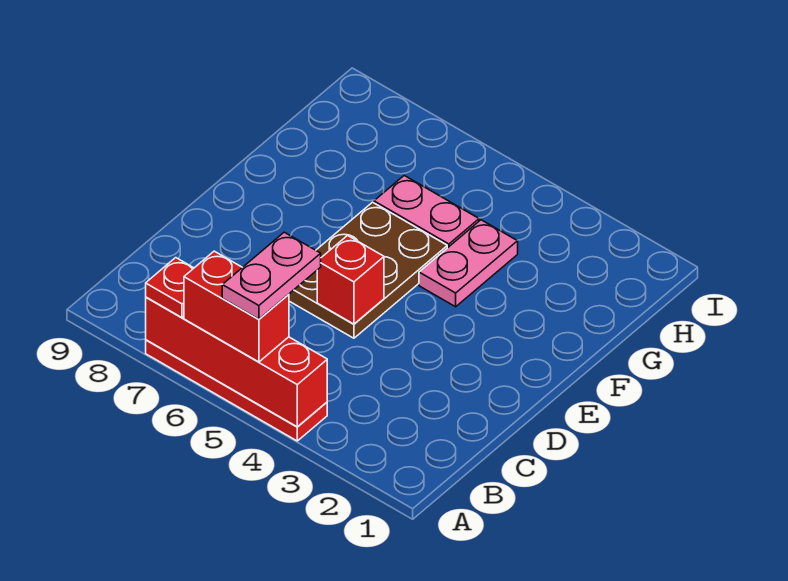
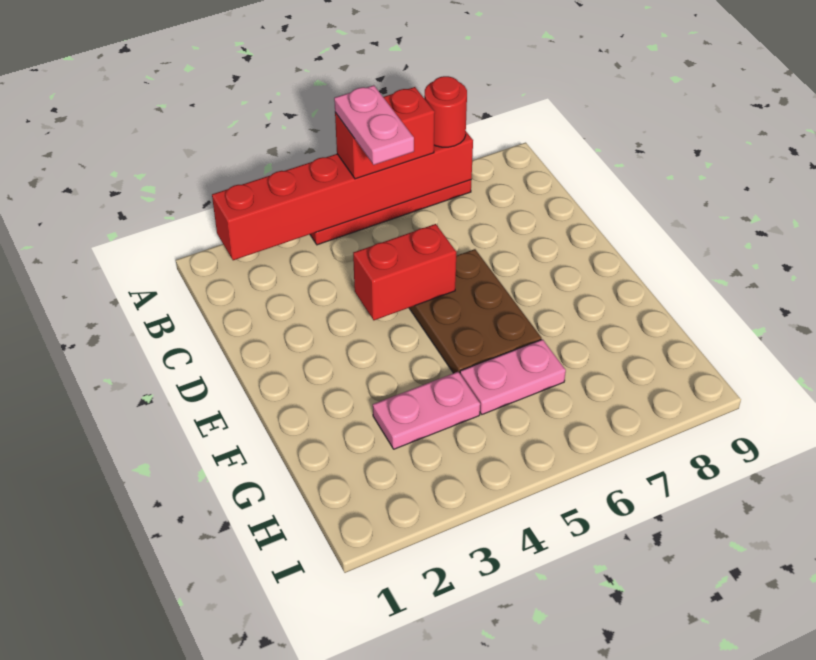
red brick A4:A7 level 2 -> red brick A2:A7 level 2
red plate A7 level 3 -> red round brick A7 level 3
red brick D5 level 2 -> red brick D4:D5 level 2
pink plate F4:G4 level 1 -> pink plate G3:G4 level 1

